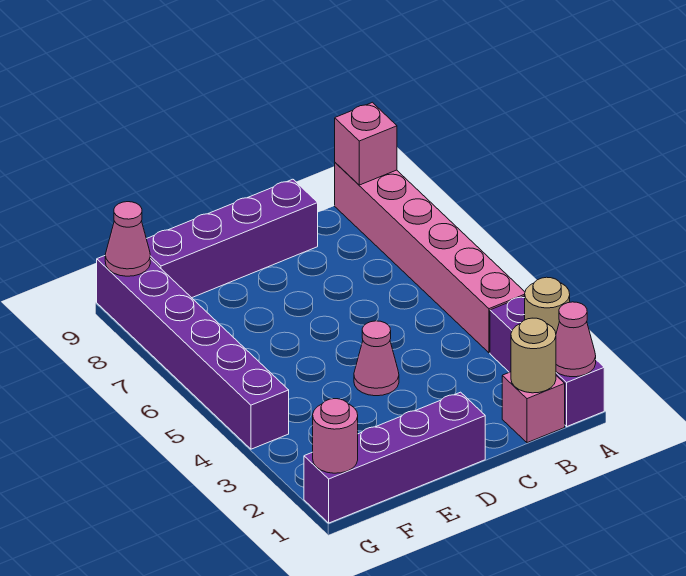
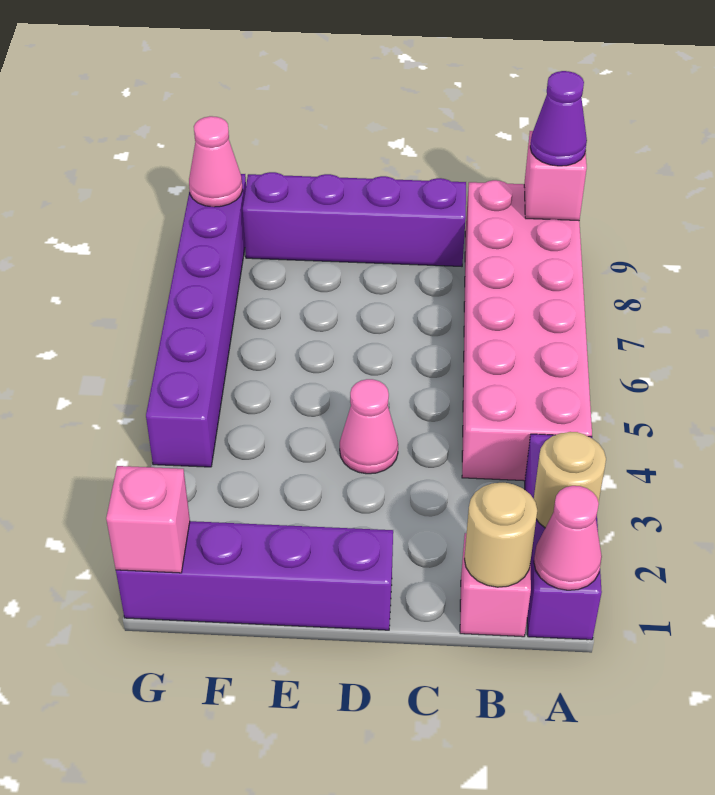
pink brick A4:A9 level 1 -> pink brick A4:B9 level 1
none -> purple cone A9 level 3
pink round brick G1 level 2 -> pink brick G1 level 2

